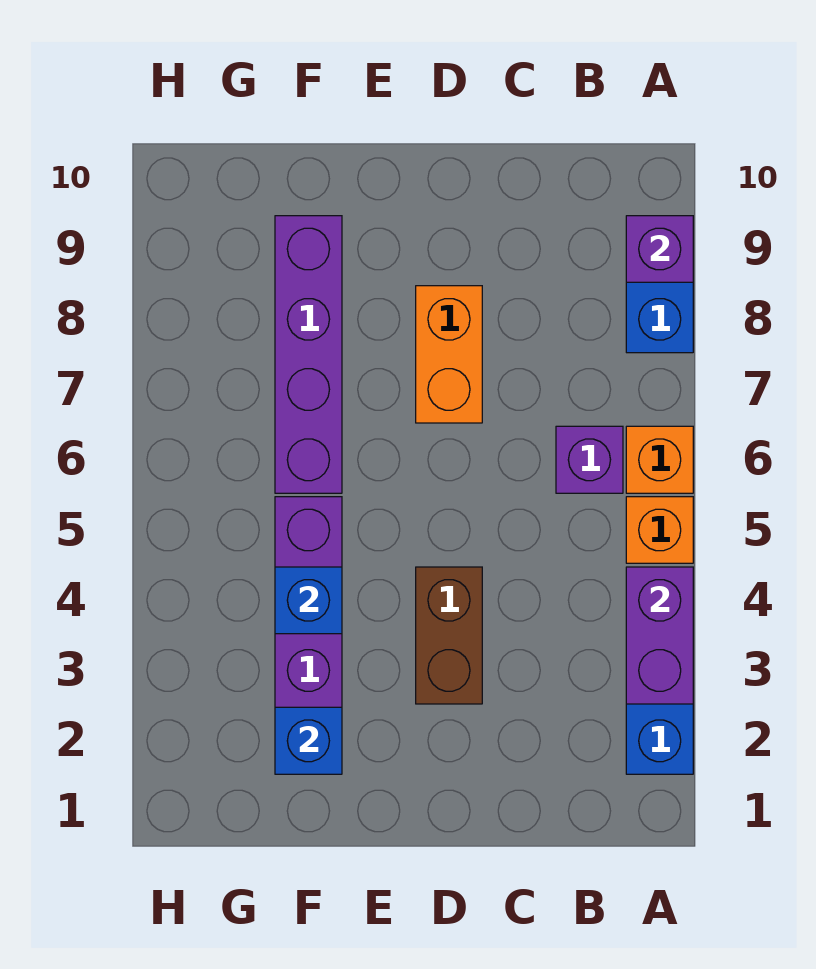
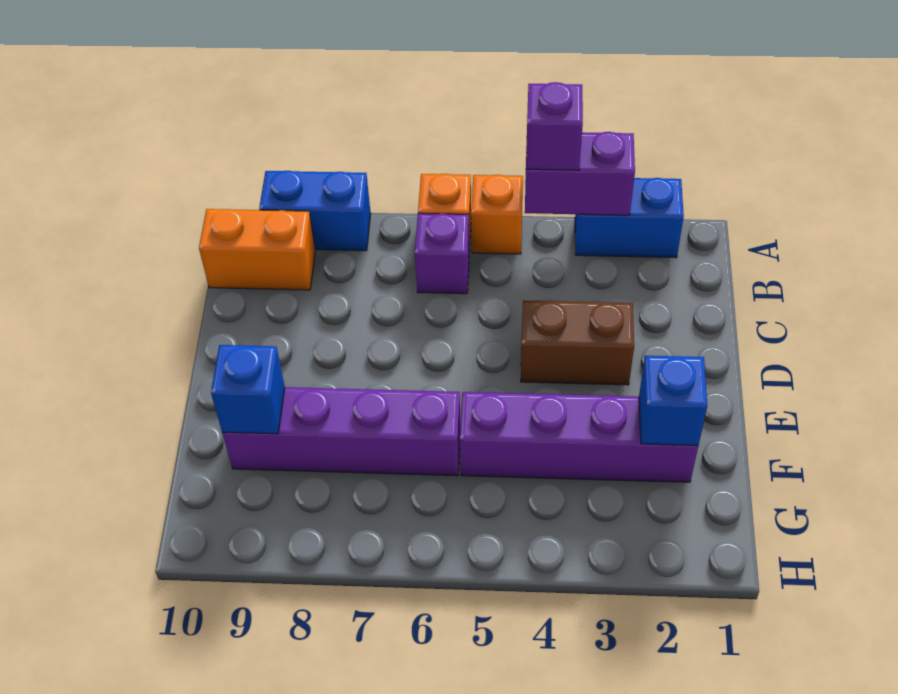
purple brick A9 level 2 -> purple brick A4 level 3
orange brick D7:D8 level 1 -> orange brick B9:B10 level 1
blue brick F4 level 2 -> blue brick F9 level 2

